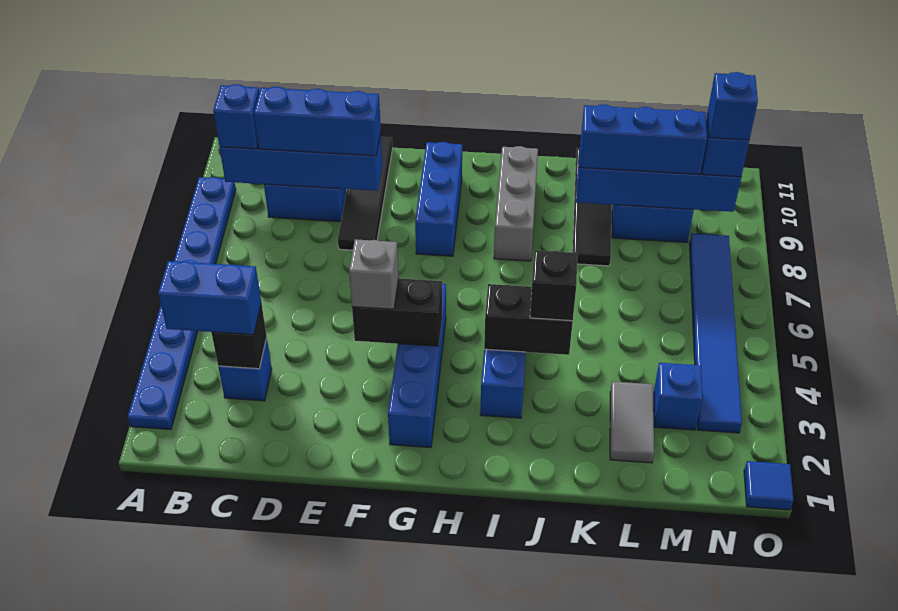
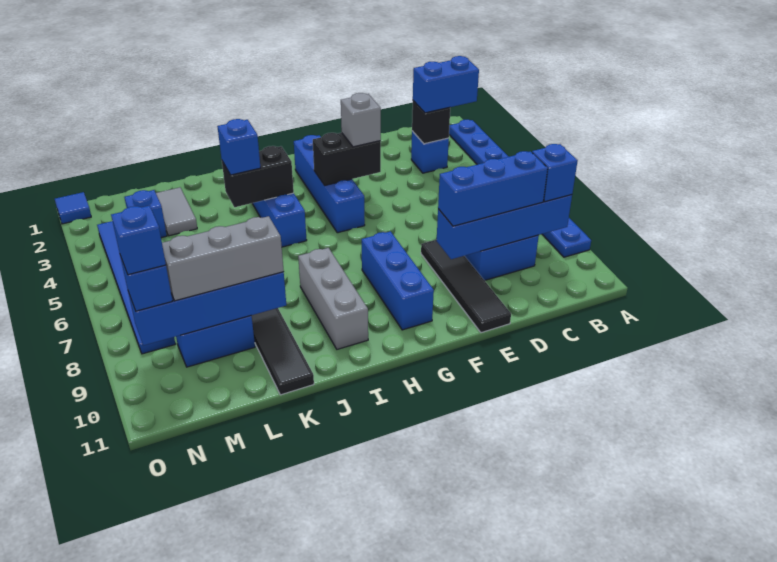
black brick J4 level 3 -> blue brick J4 level 3
blue brick K9:M9 level 3 -> grey brick K9:M9 level 3

